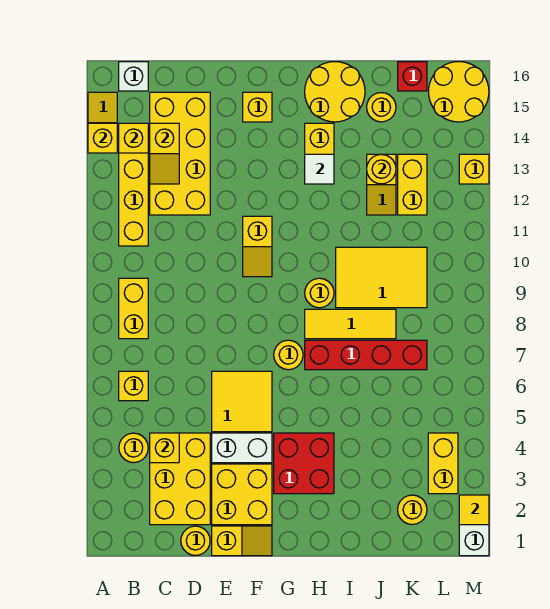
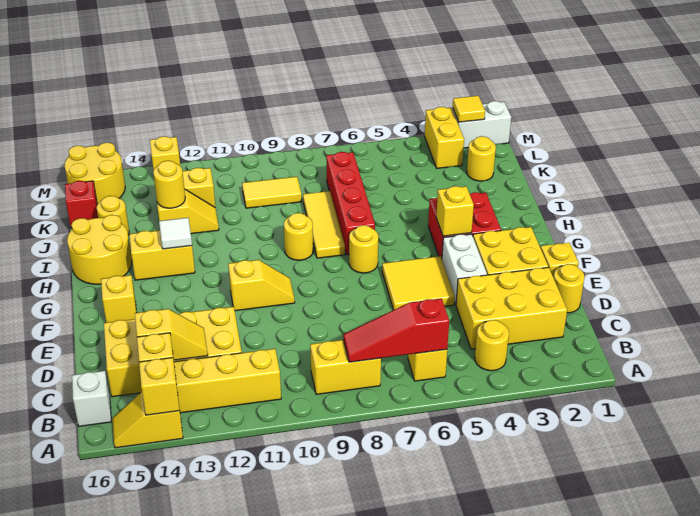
none -> red slope B6:B8 level 2 top 6
yellow brick C4 level 2 -> yellow brick G4 level 2
yellow tile I9:K10 level 1 -> yellow tile K9:K10 level 1
yellow brick L3:L4 level 1 -> yellow brick L3:M3 level 1

